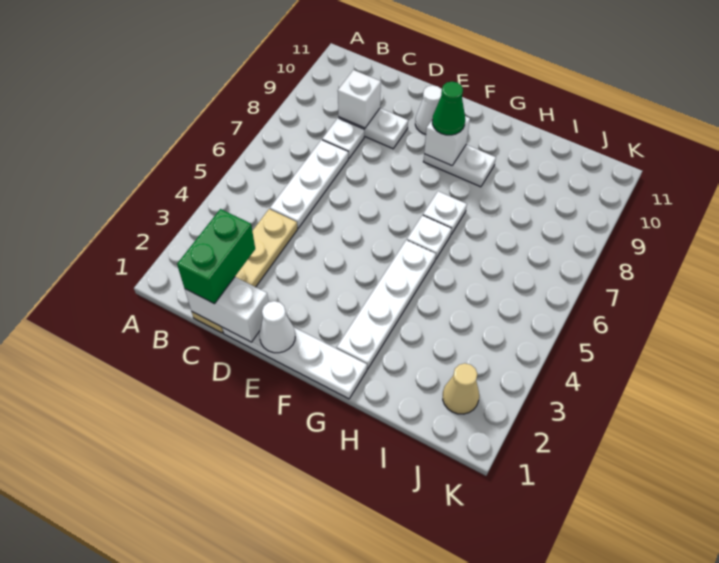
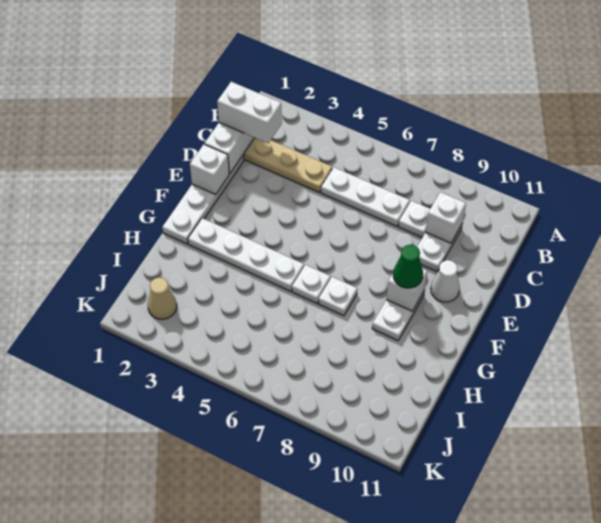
green brick C1:C2 level 3 -> white brick C1:C2 level 3
white cone E1 level 2 -> white brick E1 level 2

